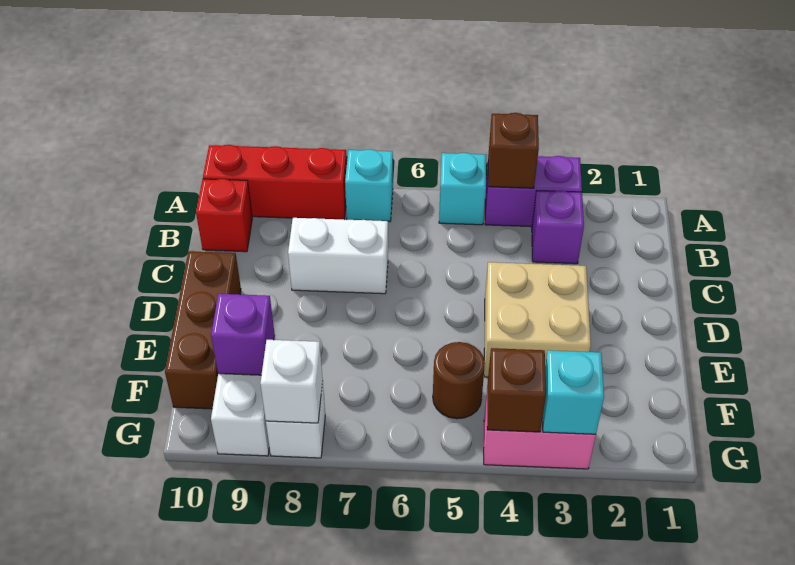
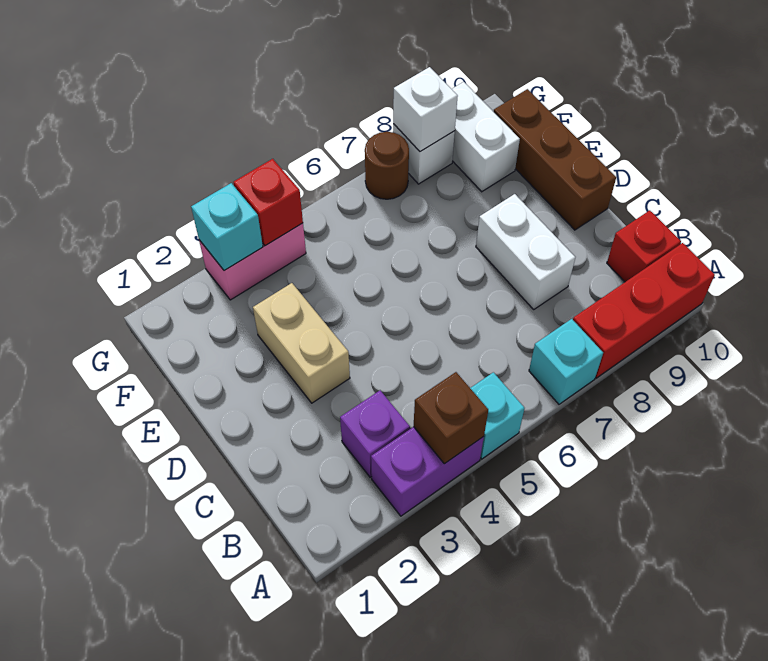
white brick C7:C8 level 1 -> white brick C8:D8 level 1
tan brick D3:E4 level 1 -> tan brick D3:E3 level 1
brown round brick F5 level 1 -> brown round brick G7 level 1
purple brick F9 level 2 -> none
brown brick G4 level 2 -> red brick G4 level 2

